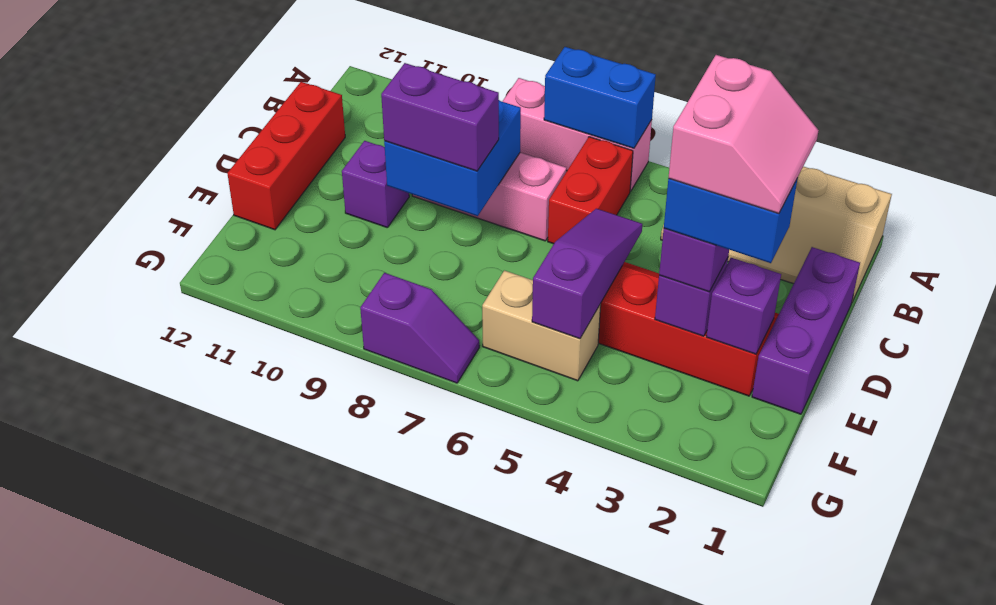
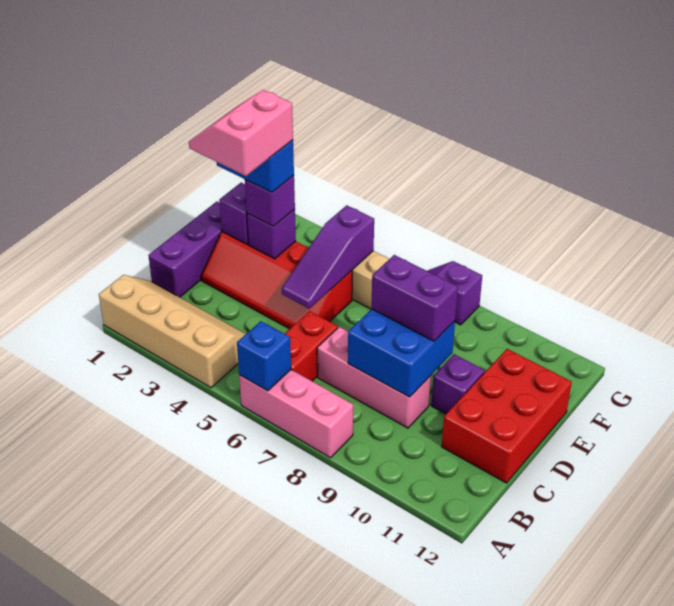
blue brick A6:A7 level 2 -> blue brick A6 level 2
red brick C12:E12 level 1 -> red brick C11:E12 level 1

